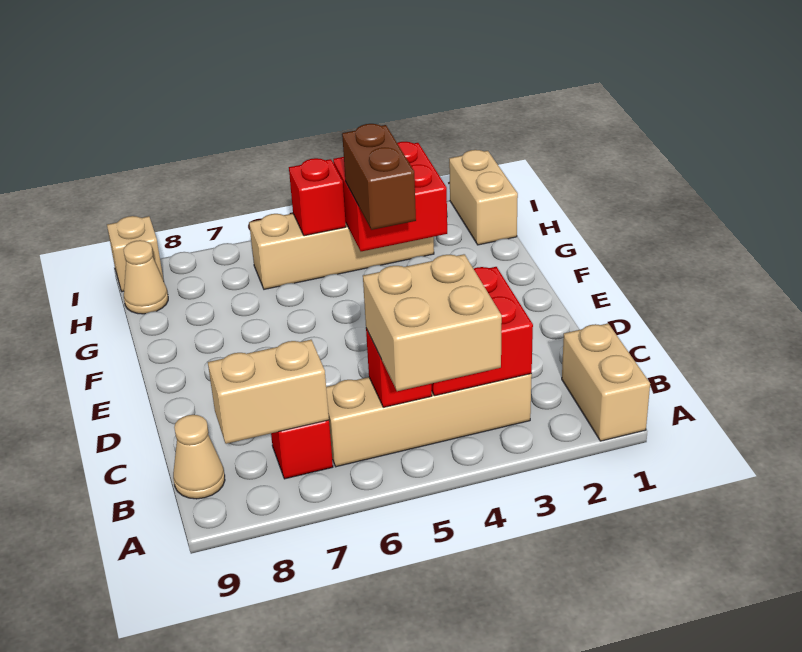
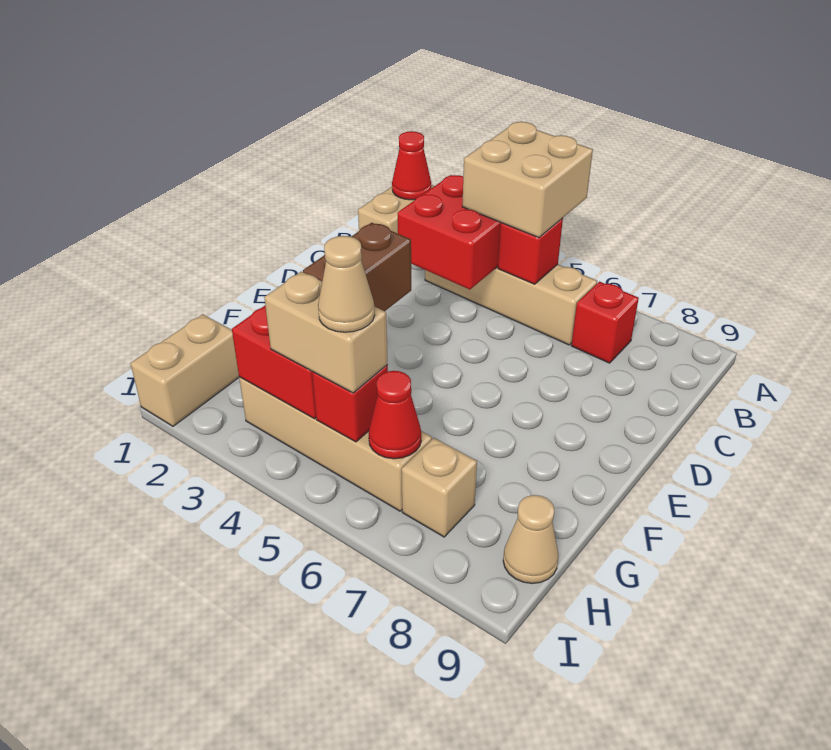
none -> red cone A1 level 2
tan brick B7:B8 level 2 -> tan brick H4:H5 level 3
tan cone B9 level 1 -> tan cone H5 level 4
none -> red cone H6 level 2
tan brick I9 level 1 -> tan brick H7 level 1

